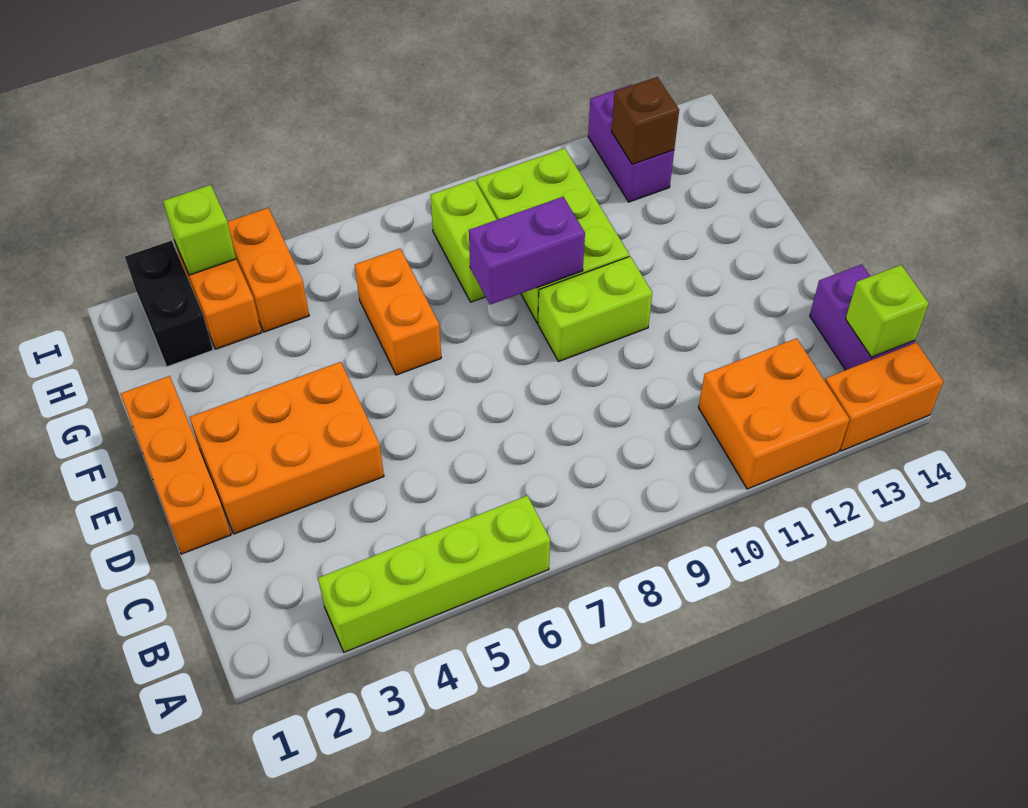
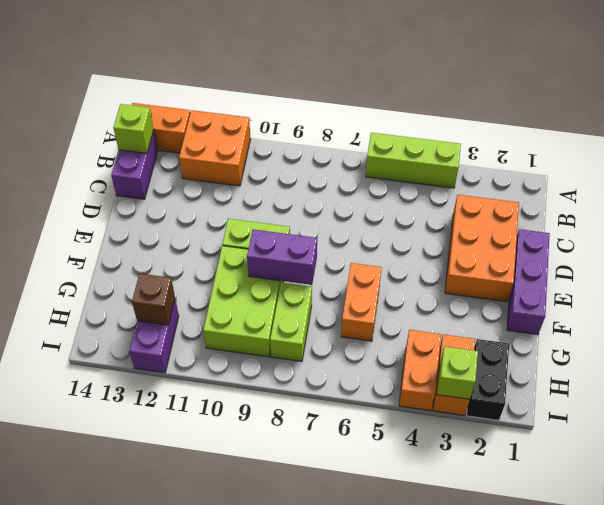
lime brick A3:A6 level 1 -> lime brick A4:A6 level 1
orange brick D1:F1 level 1 -> purple brick D1:F1 level 1
orange brick D2:E4 level 1 -> orange brick C2:E3 level 1

